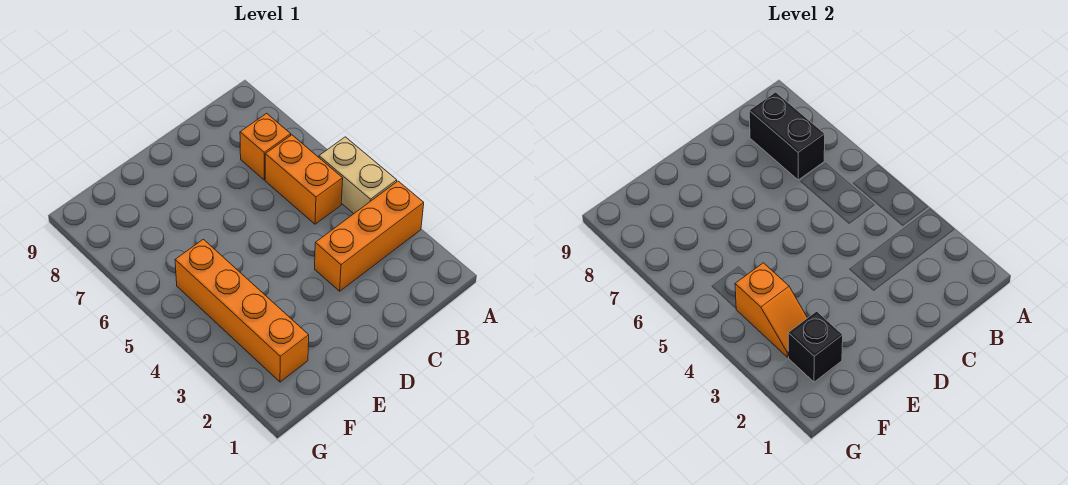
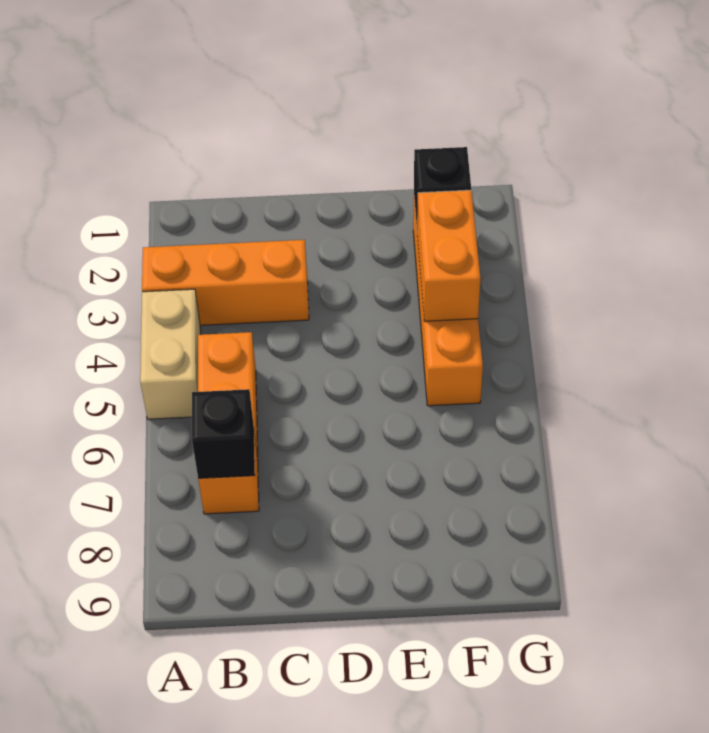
black brick B7:B8 level 2 -> black brick B7 level 2
orange slope F3:F4 level 2 top 4 -> orange brick F3:F4 level 2

